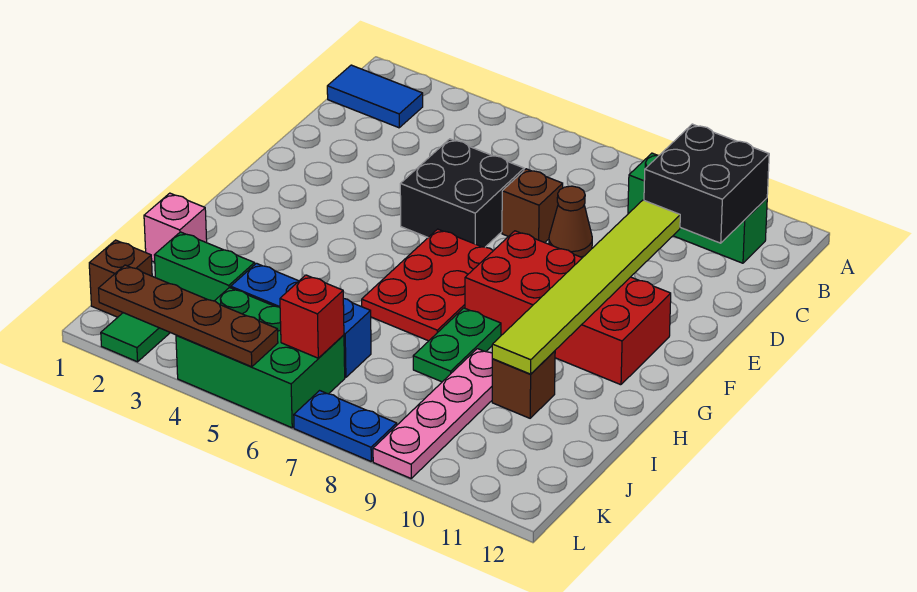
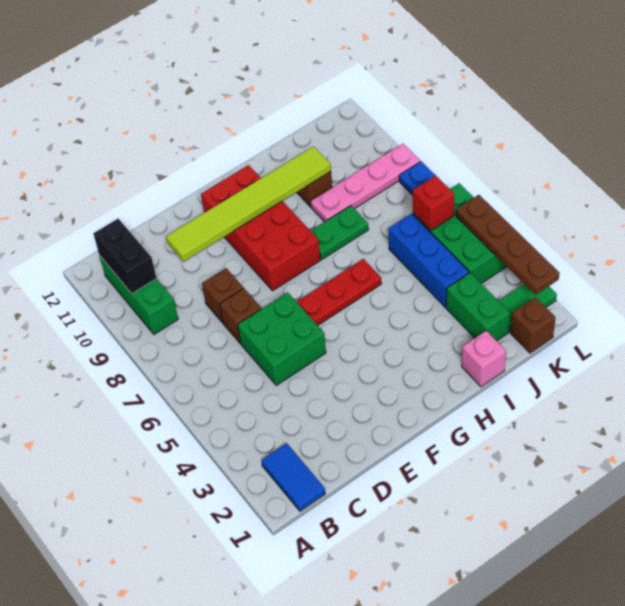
black brick B10:C11 level 2 -> black brick B10:B11 level 2
black brick D5:E6 level 1 -> green brick D5:E6 level 1
brown cone D8 level 1 -> brown brick D8 level 1
red plate F6:H7 level 1 -> red plate F6:H6 level 1

